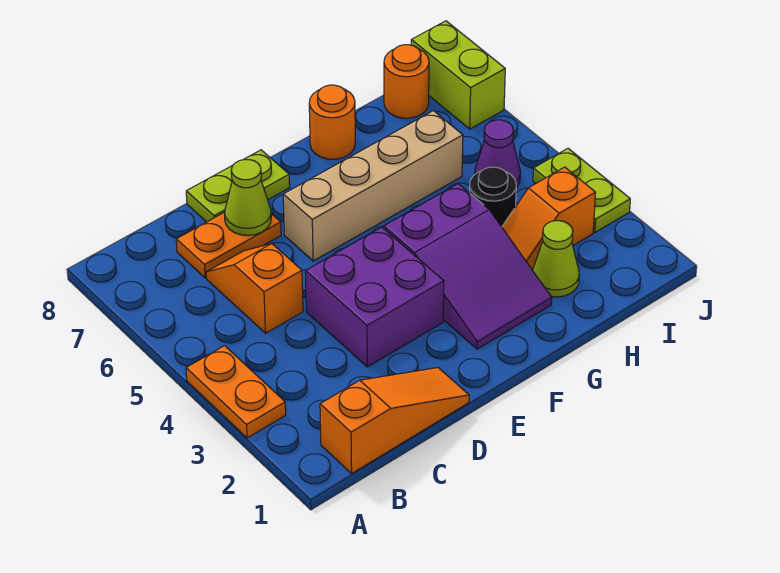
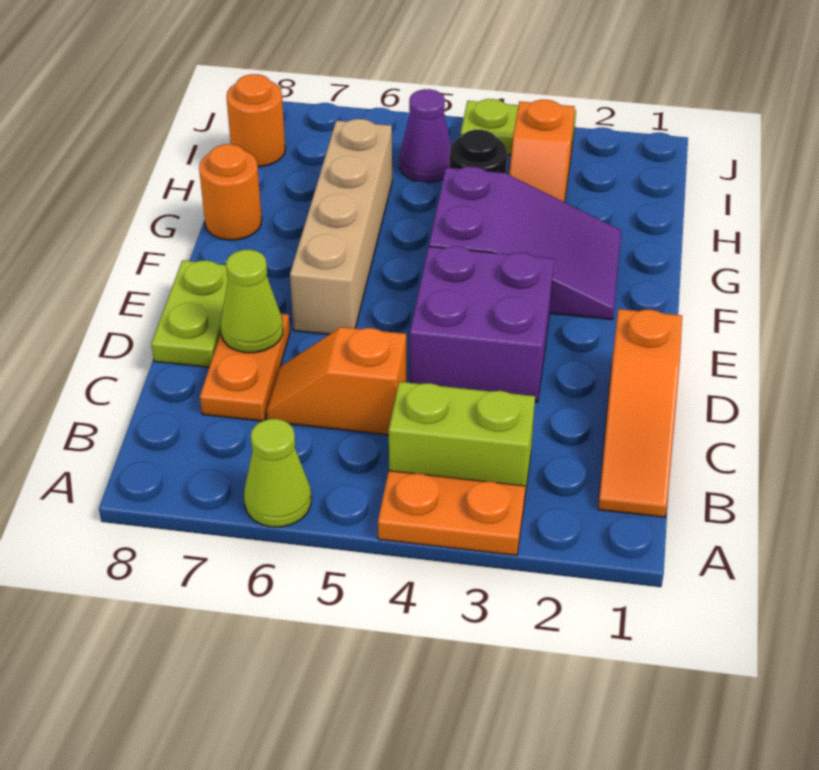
orange slope B1:D1 level 1 top B -> orange slope B1:D1 level 1 top D
lime cone H2 level 1 -> lime cone A6 level 1
lime brick J7:J8 level 1 -> lime brick B3:B4 level 1

